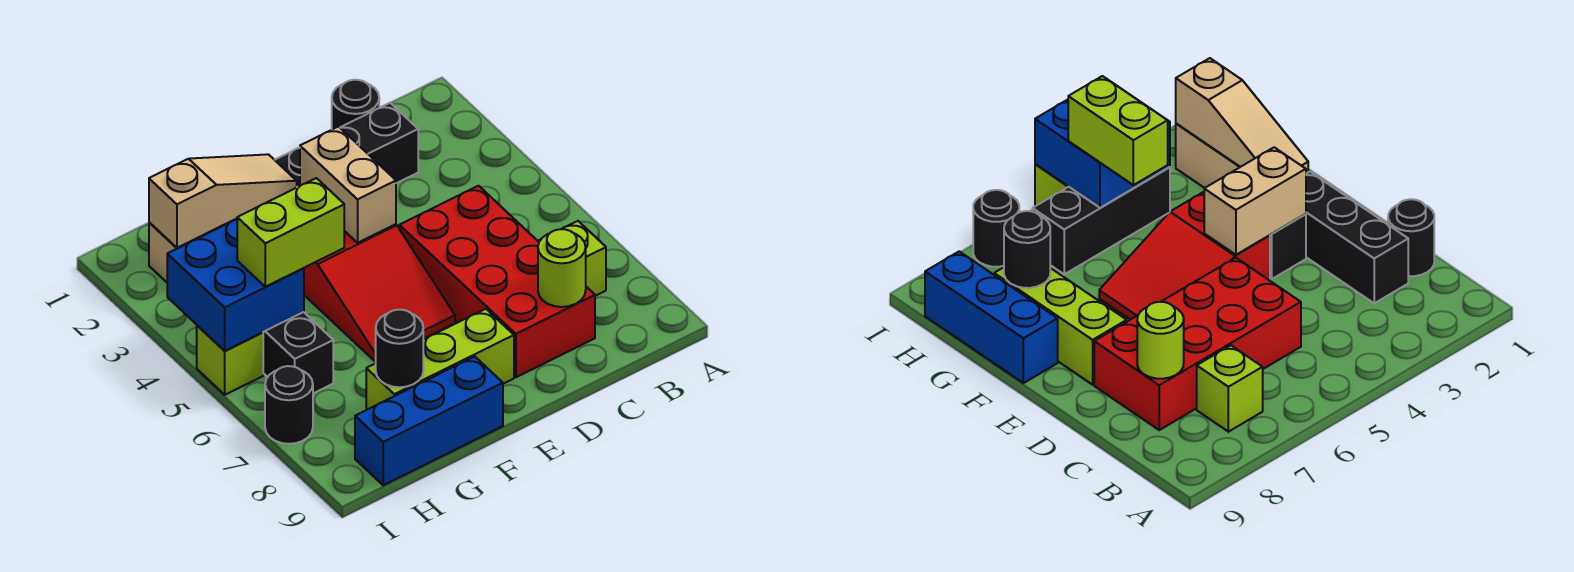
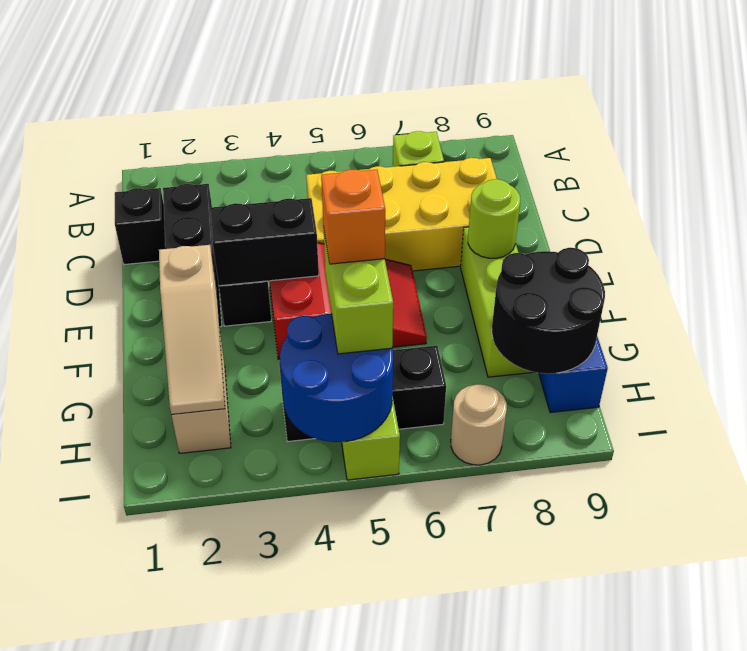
black round brick C1 level 1 -> black brick C1 level 1
red brick C5:D8 level 1 -> yellow brick C5:D8 level 1
lime round brick C8 level 2 -> lime round brick E8 level 2
tan brick E3:E4 level 2 -> black brick E3:E4 level 2
tan slope F2:H2 level 2 top H -> tan slope F2:H2 level 2 top F
none -> orange brick G5 level 4
black round brick G8 level 2 -> black round brick G8:H9 level 2
blue brick H4:I5 level 2 -> blue round brick H4:I5 level 2
black round brick I7 level 1 -> tan round brick I7 level 1

